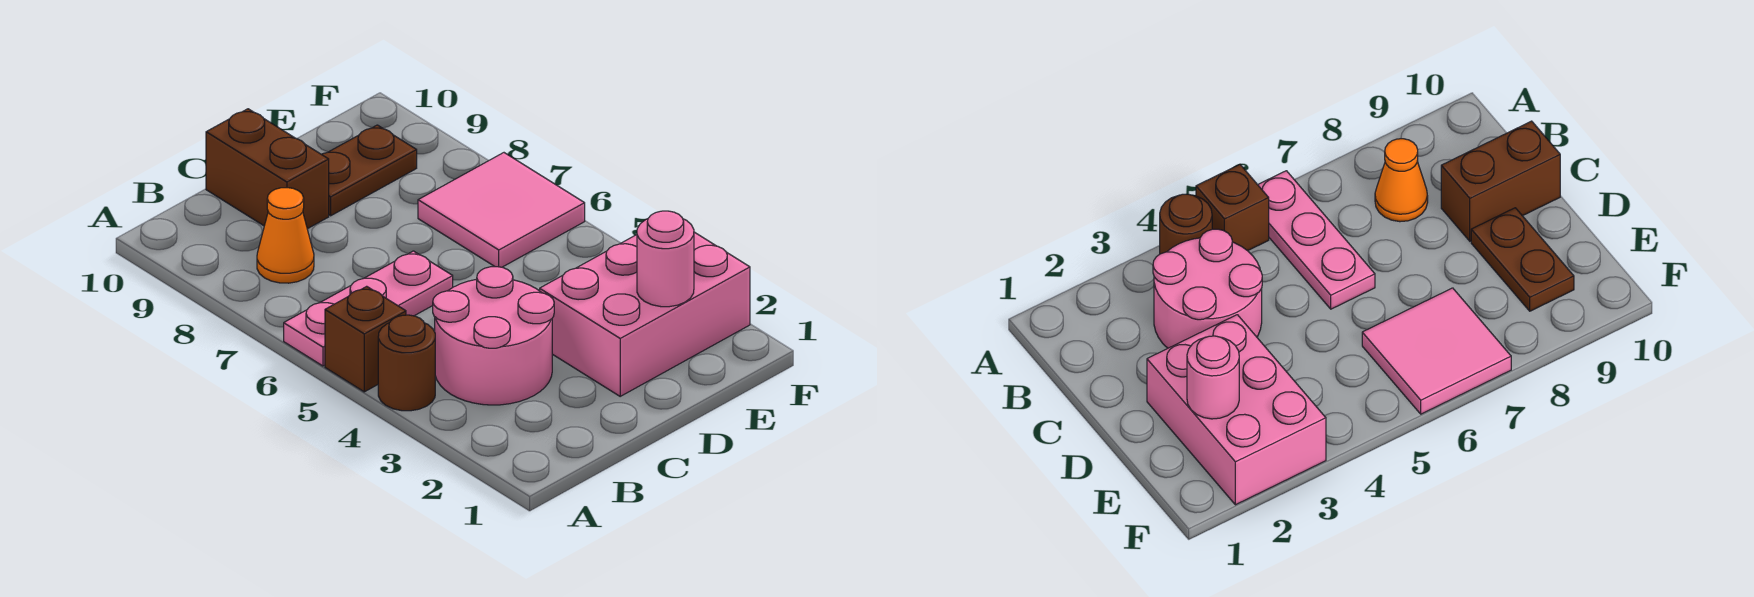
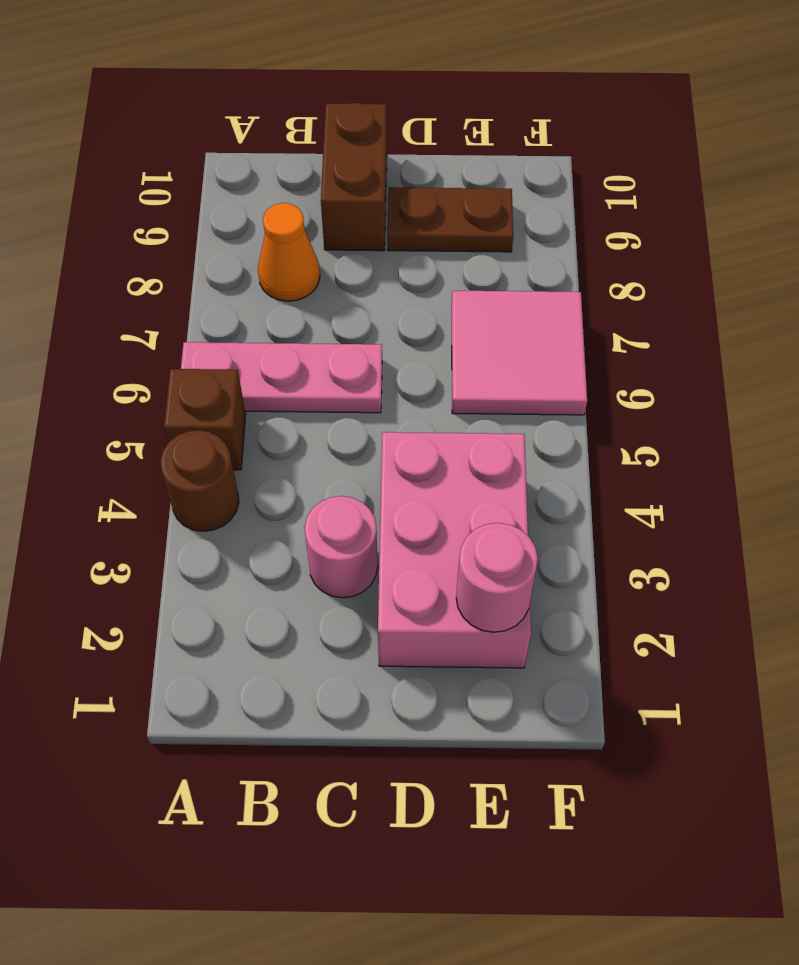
pink round brick B3:C4 level 1 -> pink round brick C3 level 1
pink brick D2:F3 level 1 -> pink brick D2:E4 level 1

